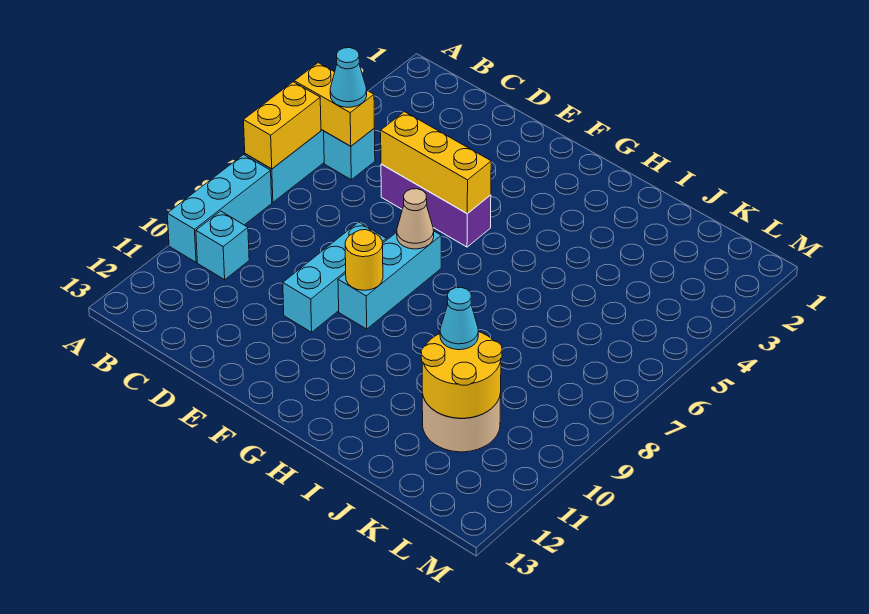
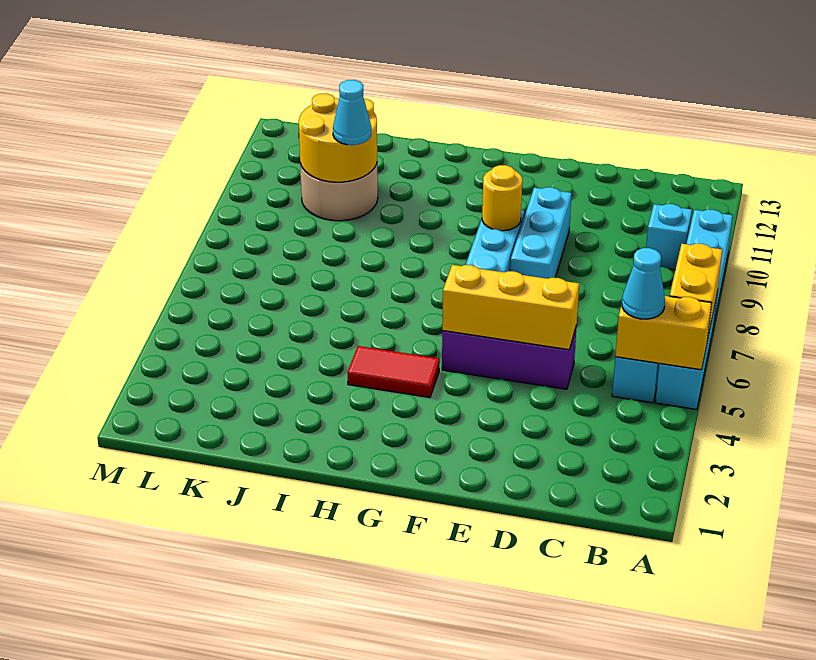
tan cone F7 level 2 -> none
none -> red tile G4:H4 level 1

